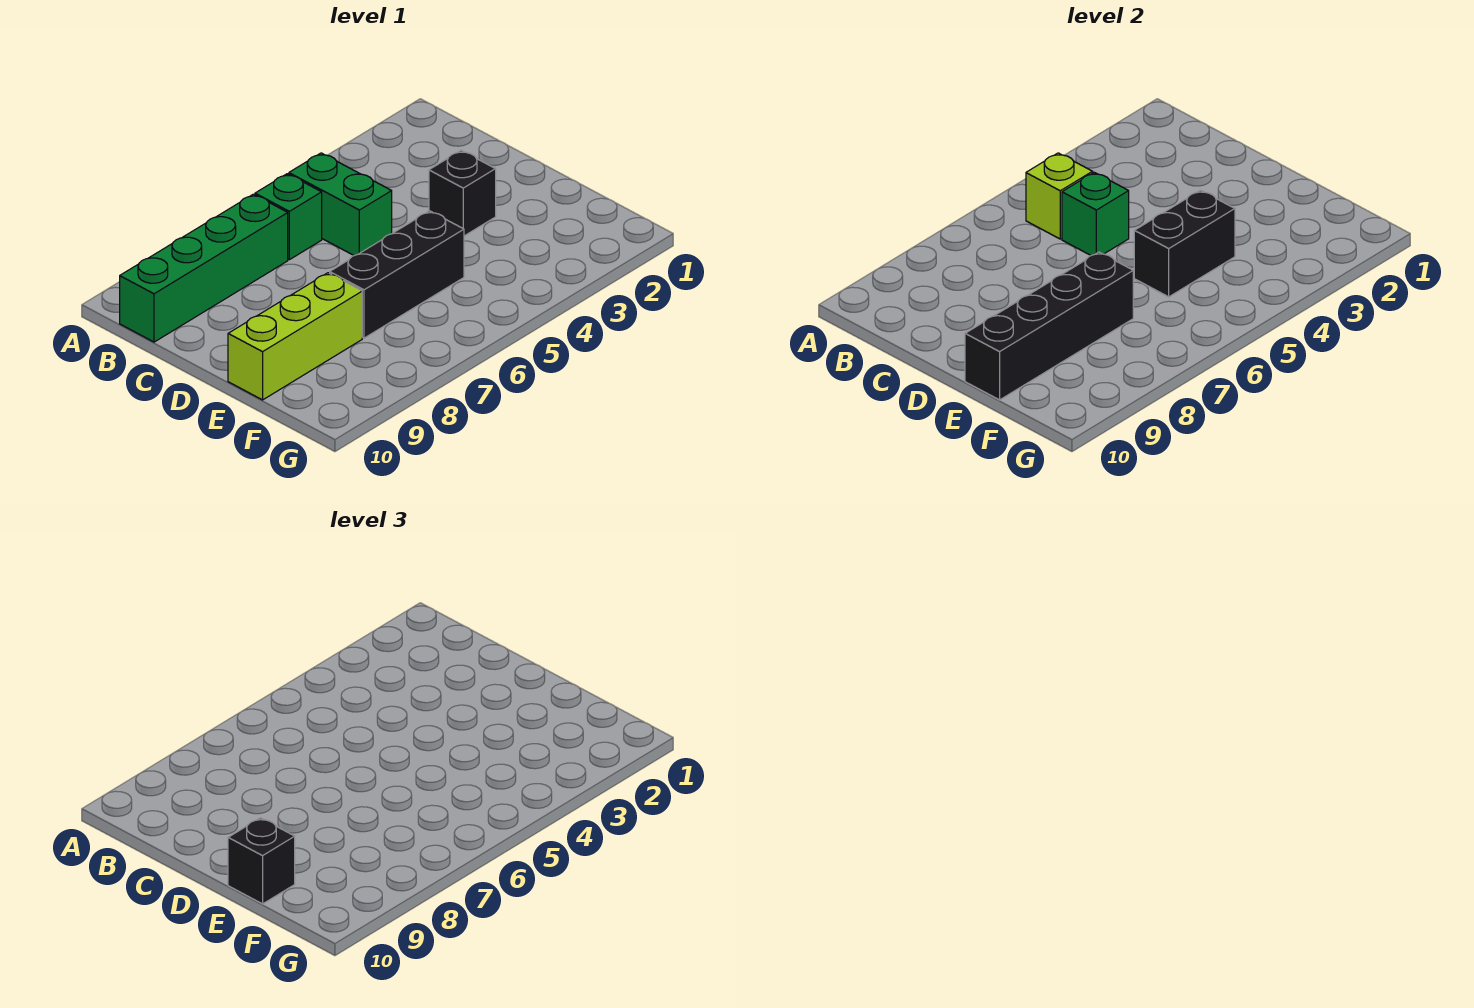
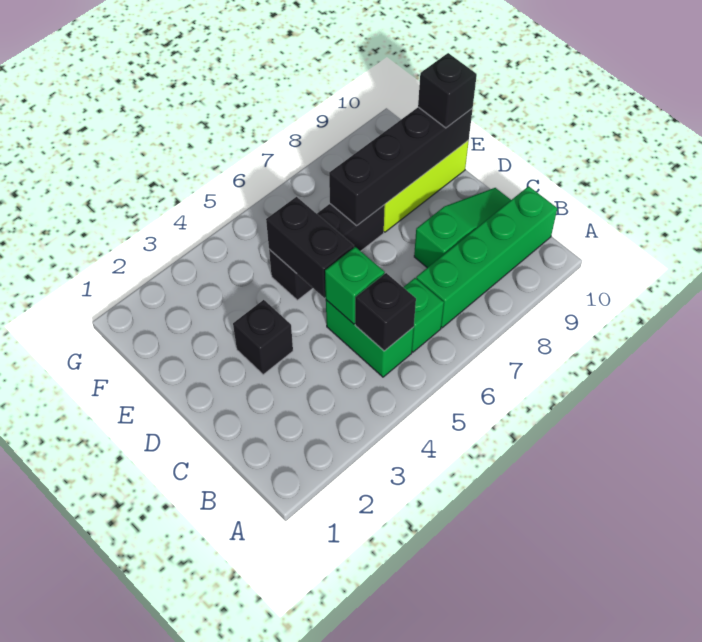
lime brick B5 level 2 -> black brick B5 level 2
none -> green slope C8:C10 level 1 top 8
black brick E4:E5 level 2 -> black brick D5:E5 level 2

